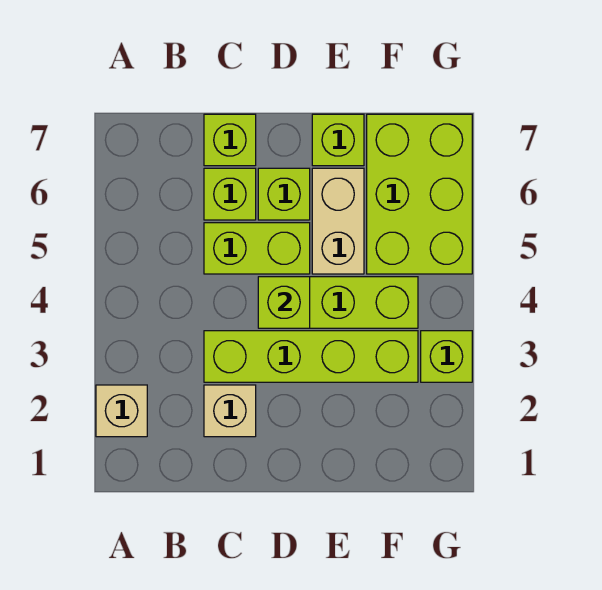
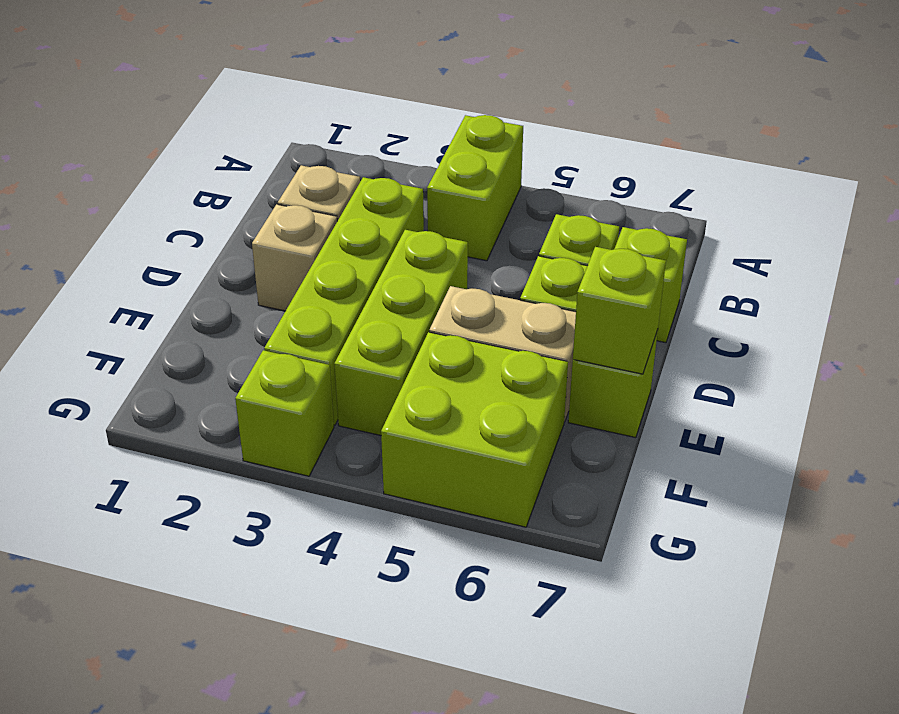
tan brick A2 level 1 -> tan brick D2 level 1
lime brick C5:D5 level 1 -> lime brick A4:B4 level 1
lime brick D4 level 2 -> lime brick E7 level 2
lime brick F5:G7 level 1 -> lime brick F5:G6 level 1

